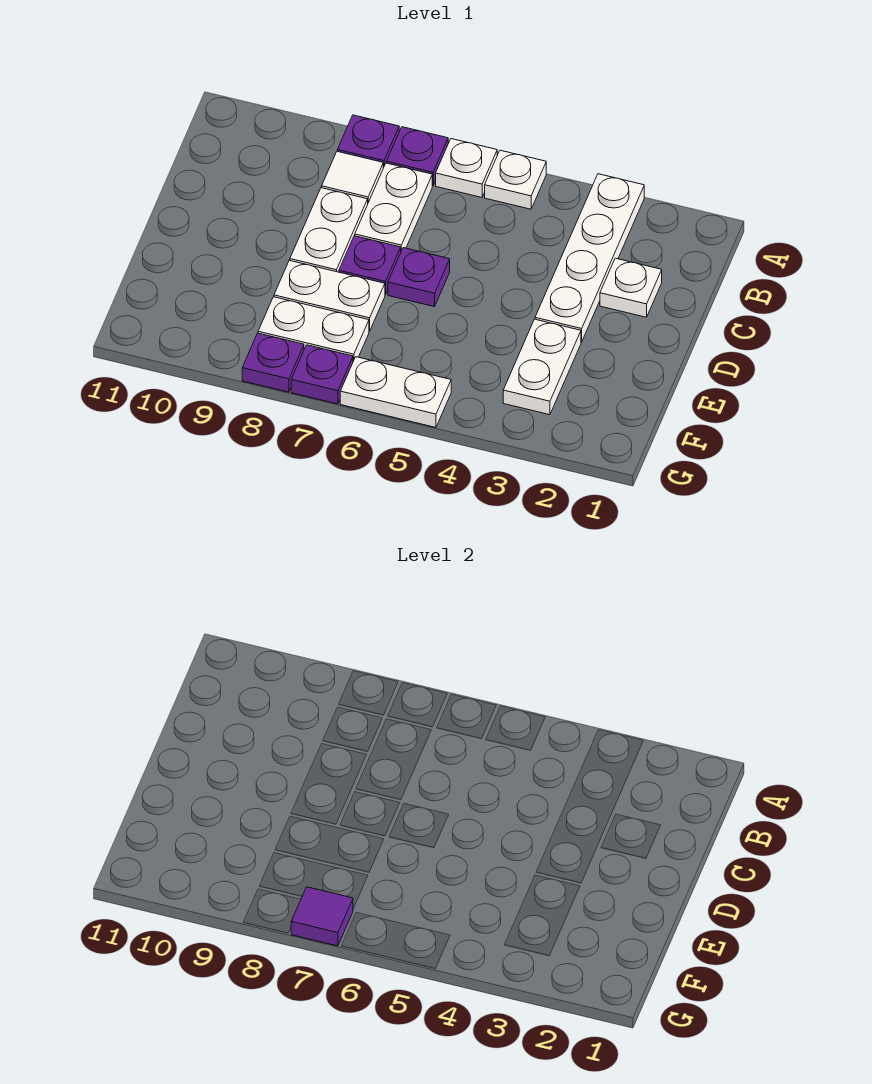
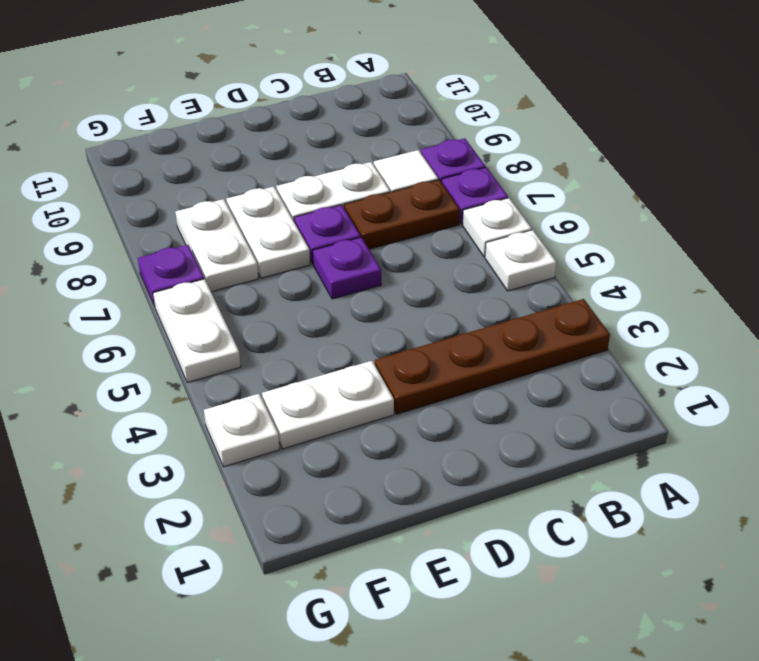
white plate A3:D3 level 1 -> brown plate A3:D3 level 1
white plate B7:C7 level 1 -> brown plate B7:C7 level 1
white plate C2 level 1 -> white plate G3 level 1
purple tile G7 level 2 -> none
purple plate G8 level 1 -> none

